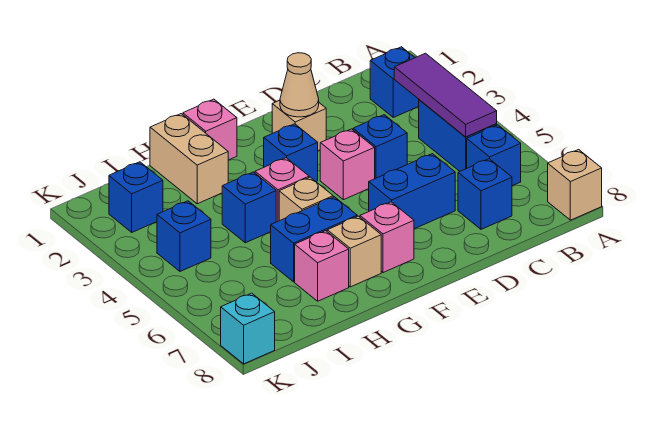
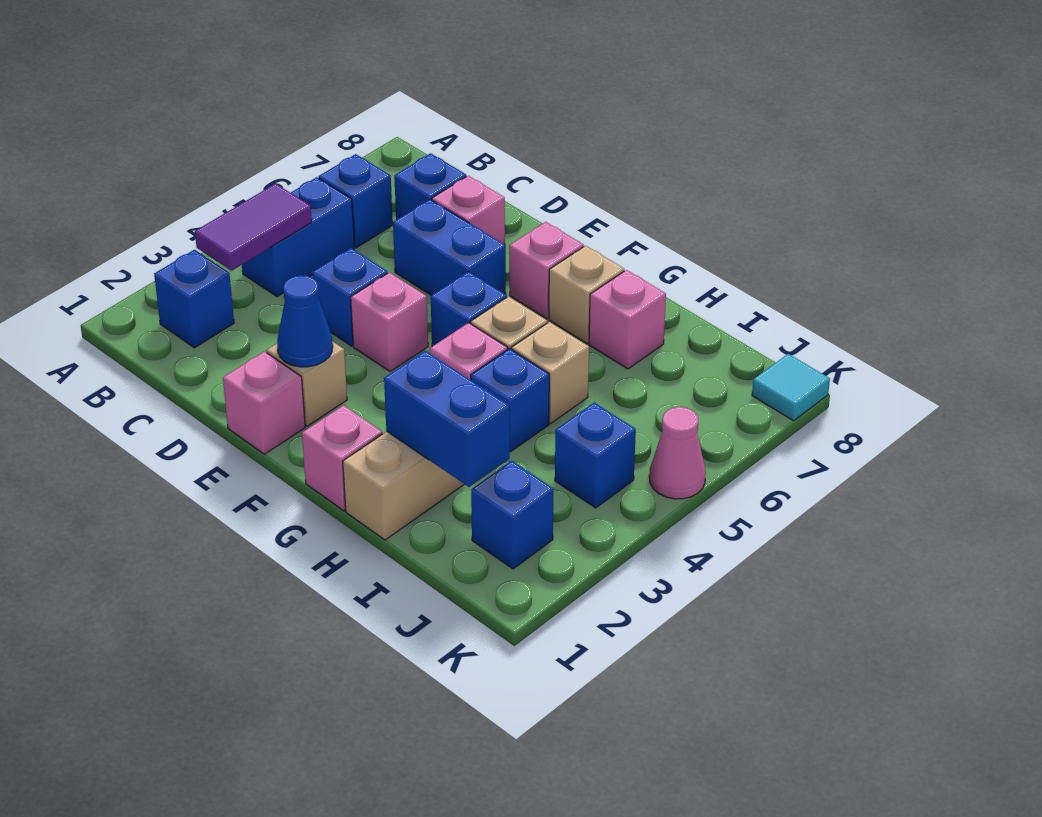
tan brick A8 level 1 -> tan brick H5 level 1
purple tile B3:B5 level 2 -> purple tile B3:B4 level 2
none -> pink brick D7 level 1
none -> pink brick E1 level 1
tan cone E2 level 2 -> blue cone E2 level 2
blue brick F3 level 1 -> blue brick F5 level 1
blue brick G6:H6 level 1 -> blue brick H2:I2 level 2
none -> pink cone K5 level 1
cyan brick K8 level 1 -> cyan tile K8 level 1

